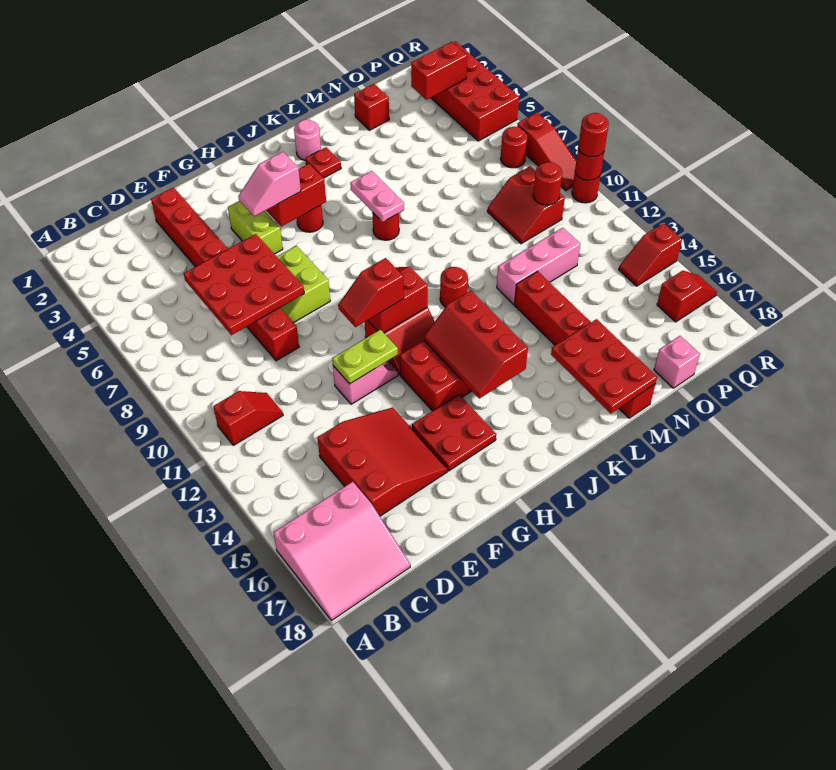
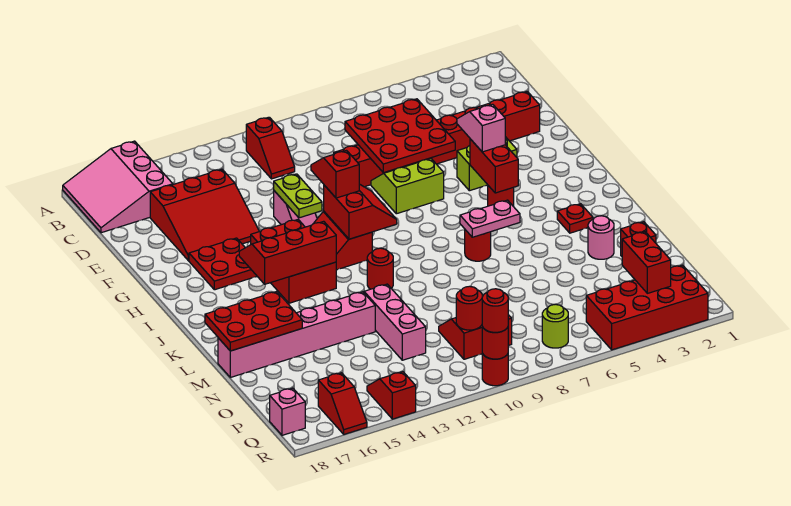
pink round brick K2 level 1 -> pink round brick M3 level 1
red brick M13:M18 level 1 -> pink brick M13:M18 level 1
pink brick O18 level 1 -> pink brick Q18 level 1
red round brick Q7 level 1 -> lime round brick Q7 level 1
red slope R7:R9 level 1 top 7 -> none

